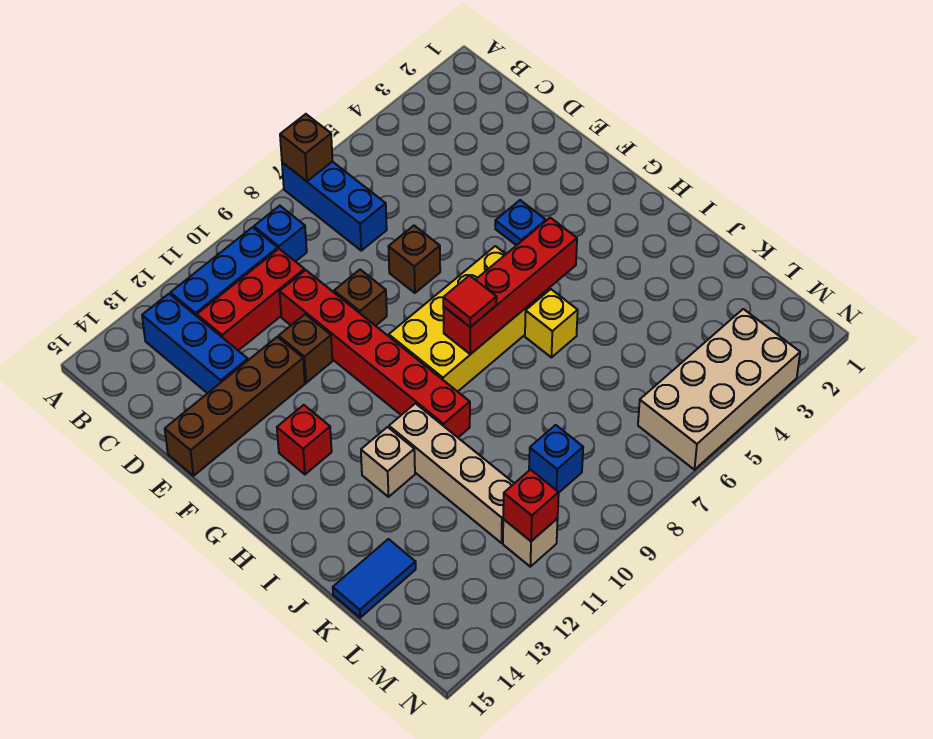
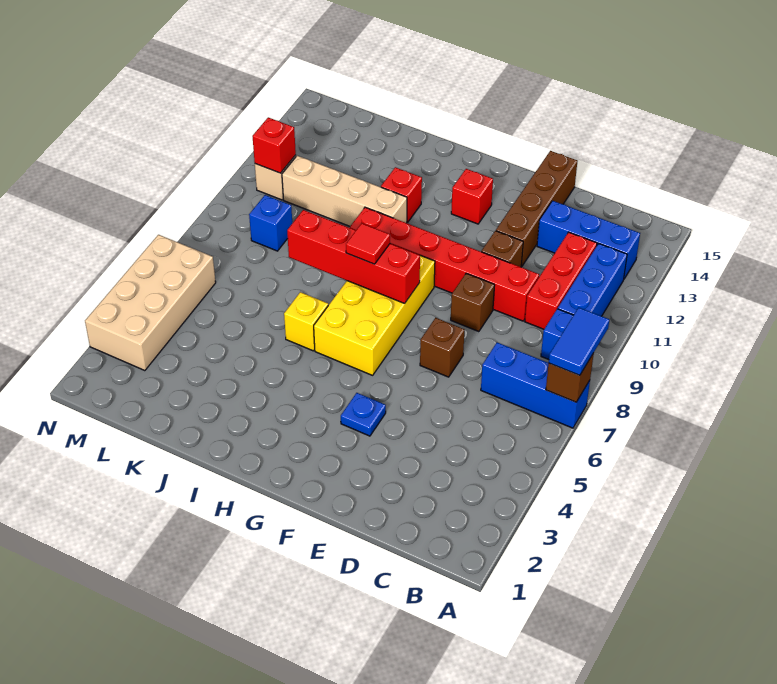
red brick H5:H8 level 2 -> red brick G8:J8 level 2
tan brick I12 level 1 -> red brick I12 level 1
blue tile K14:K15 level 1 -> blue tile A7:A8 level 3

